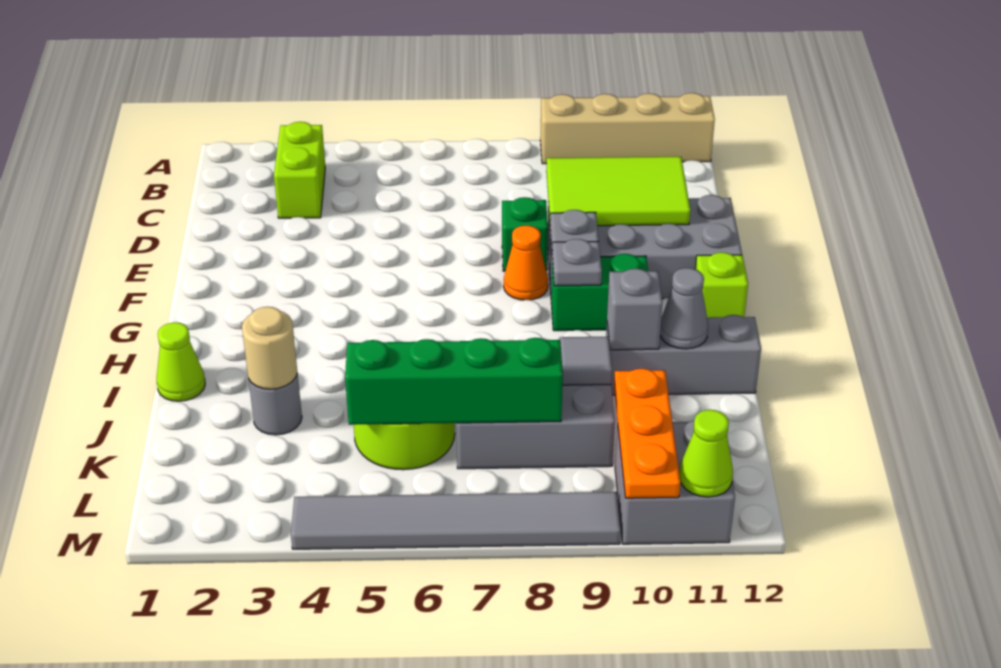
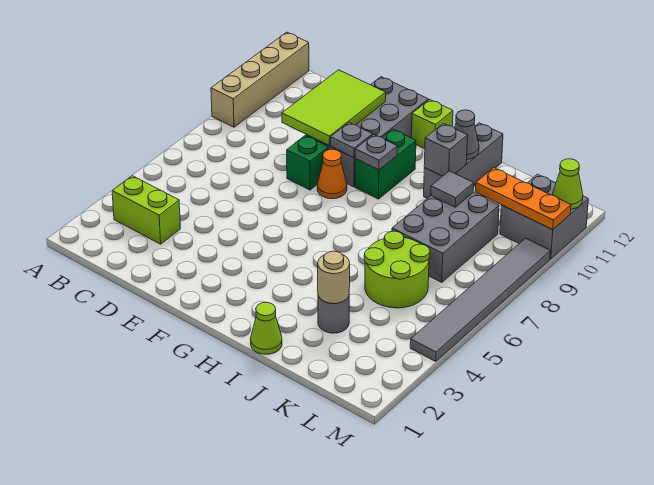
green brick K5:K8 level 2 -> none

